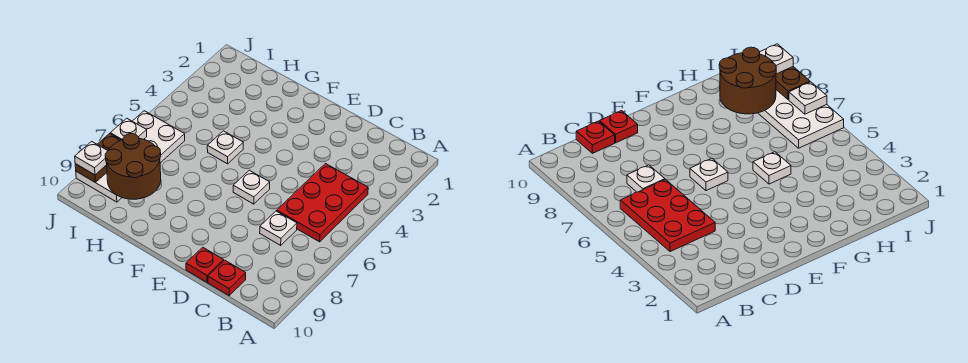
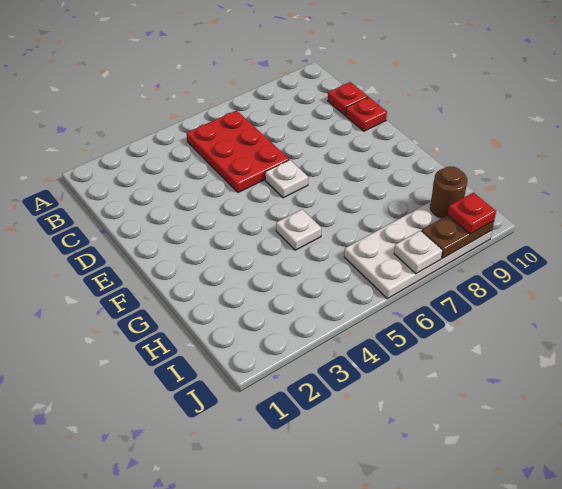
red plate B4:C6 level 1 -> red plate B5:D6 level 1
white plate C7 level 1 -> none
brown round brick H8:I9 level 2 -> brown round brick I9 level 2
white plate J9 level 3 -> red plate J9 level 3

